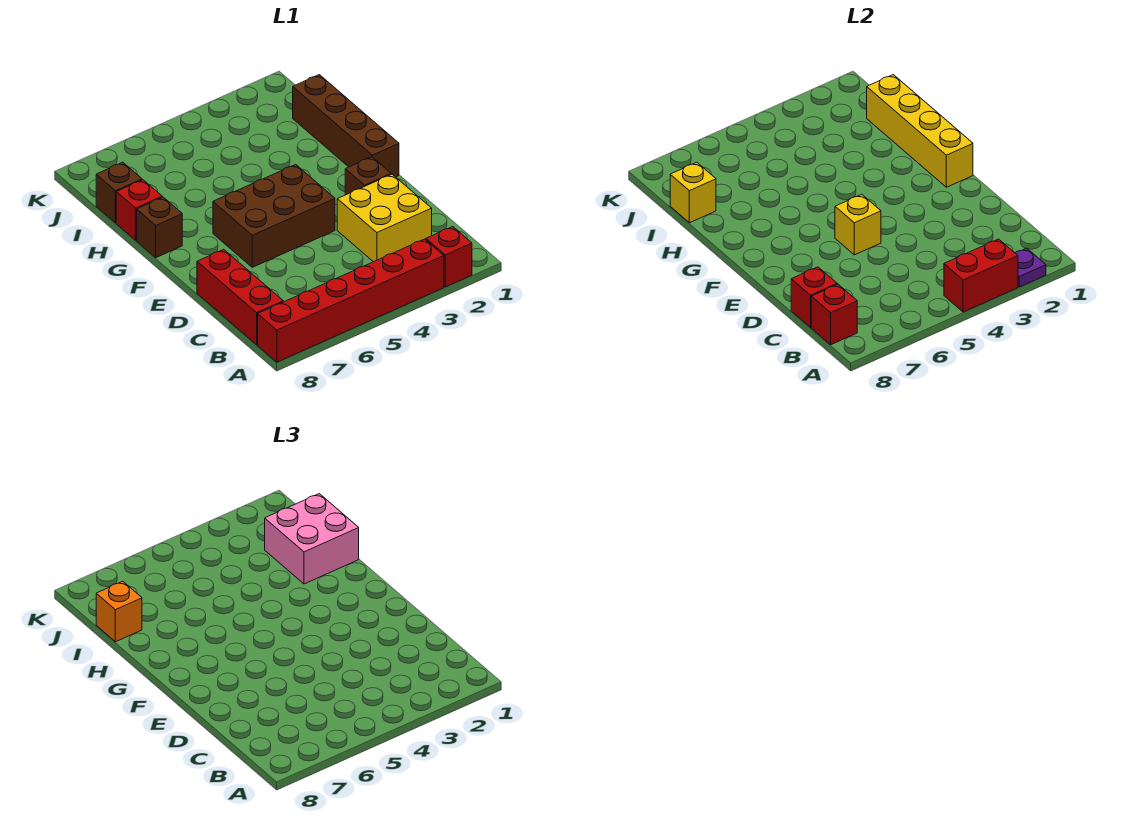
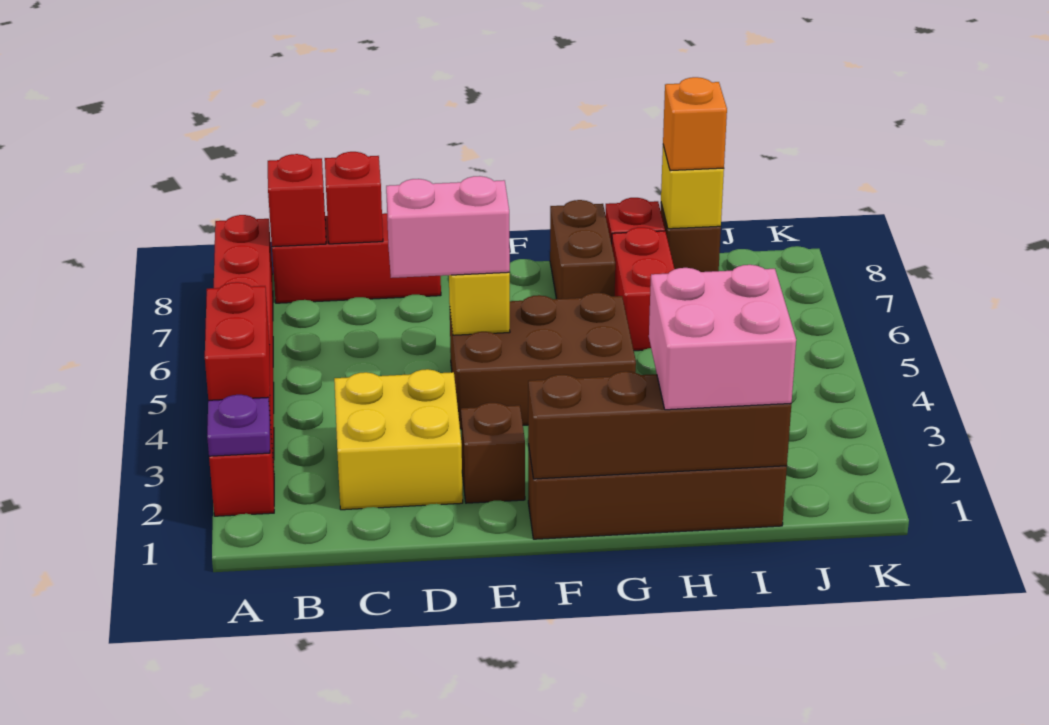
none -> pink brick D5:E5 level 3
brown brick E4:F6 level 1 -> brown brick E4:G5 level 1
yellow brick F1:I1 level 2 -> brown brick F1:I1 level 2
brown brick G8 level 1 -> brown brick G7:G8 level 1
none -> red brick H6:H7 level 1

